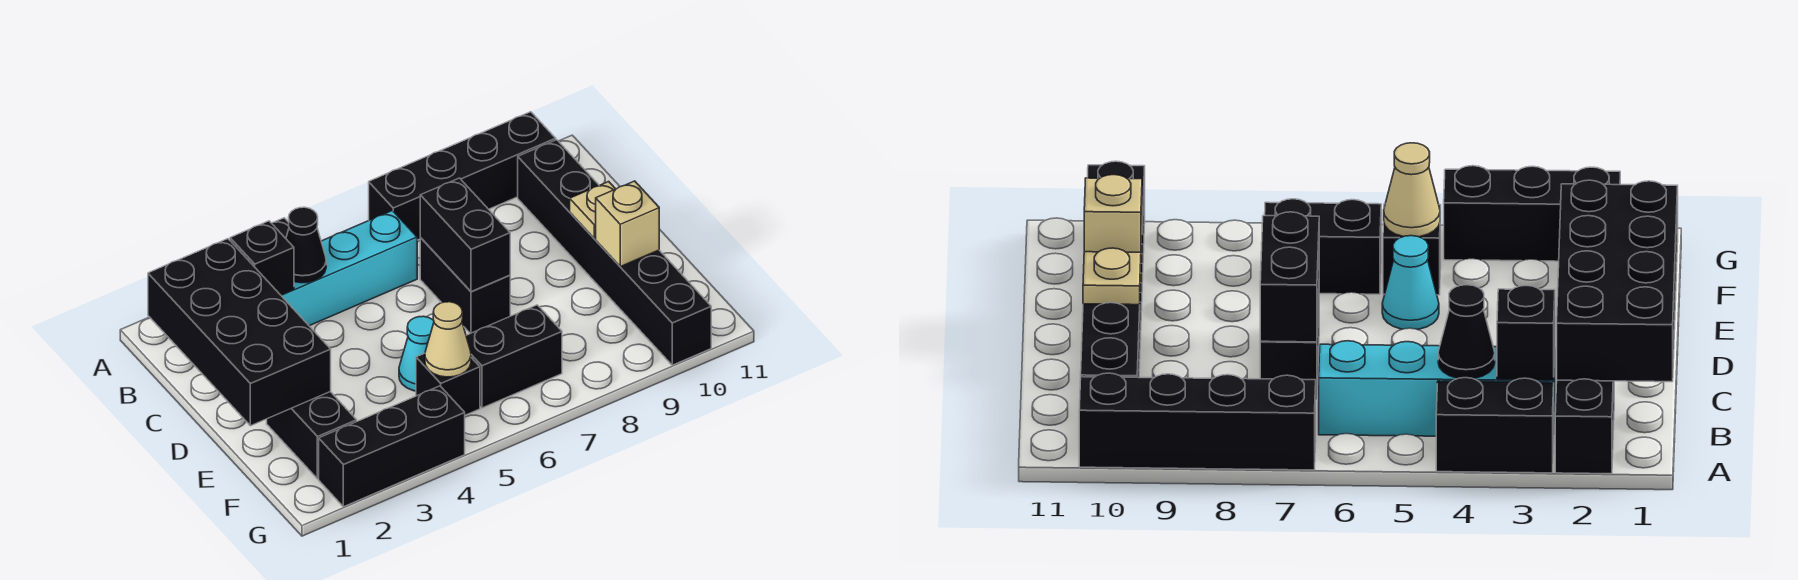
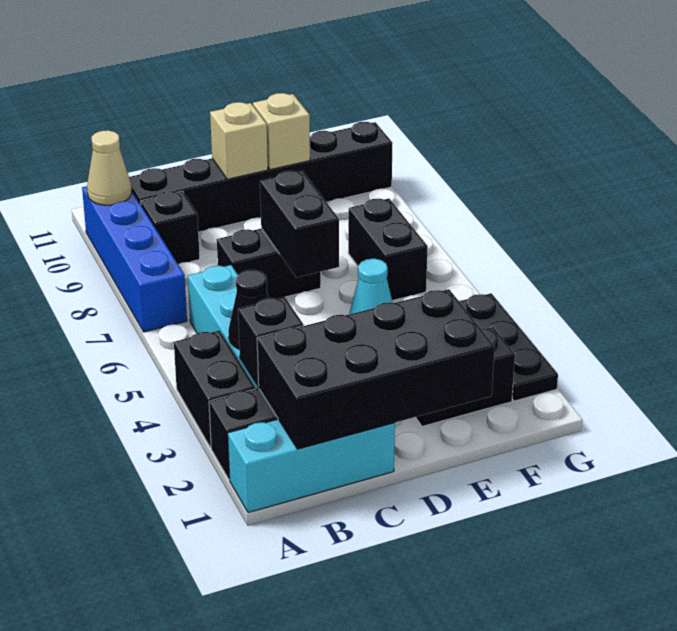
none -> cyan brick A1:C1 level 1
black brick A7:A10 level 1 -> blue brick A7:A10 level 1
black brick C7:D7 level 2 -> black brick D6:D7 level 2
tan plate D10 level 2 -> tan brick D10 level 2
black brick F5 level 1 -> black brick B9 level 1
tan cone F5 level 2 -> tan cone A10 level 2
black brick G2:G4 level 1 -> black plate G2:G4 level 1

